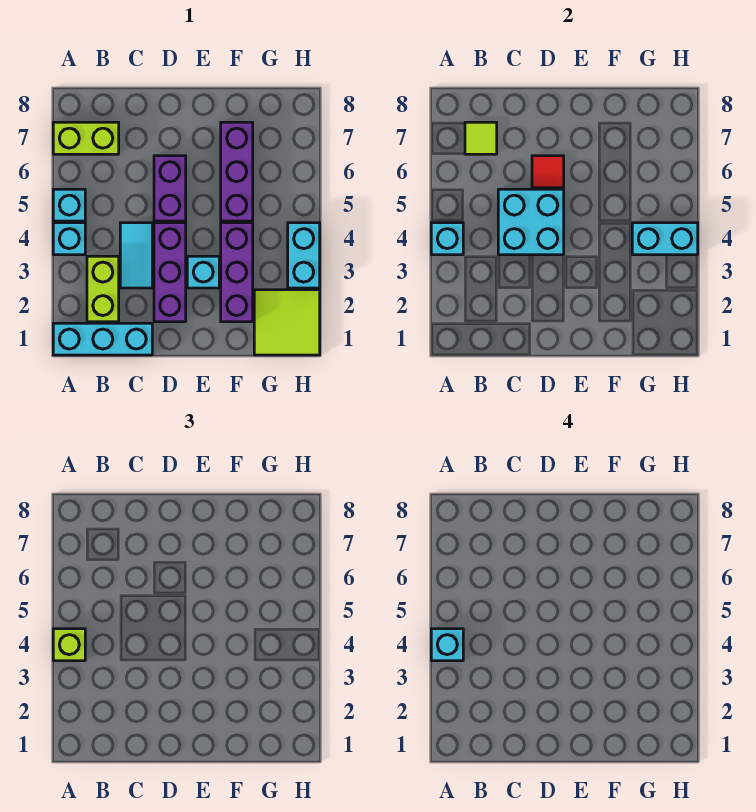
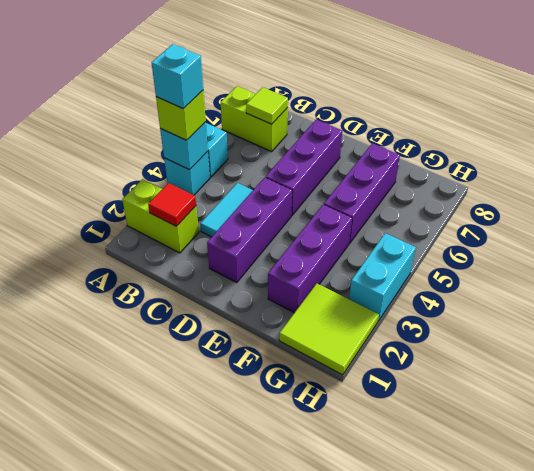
cyan brick A1:C1 level 1 -> none
lime brick B2:B3 level 1 -> lime brick A2:B2 level 1
cyan brick C4:D5 level 2 -> none
purple brick D5:D6 level 1 -> purple brick D5:D7 level 1
red tile D6 level 2 -> red tile B2 level 2
cyan brick E3 level 1 -> none
cyan brick G4:H4 level 2 -> none

